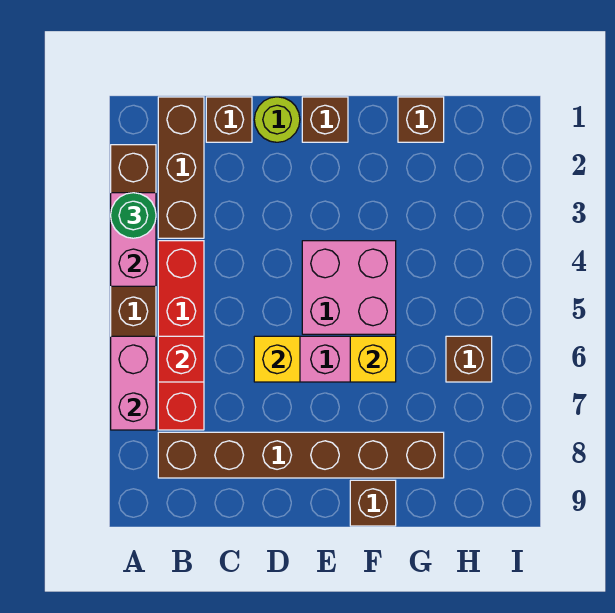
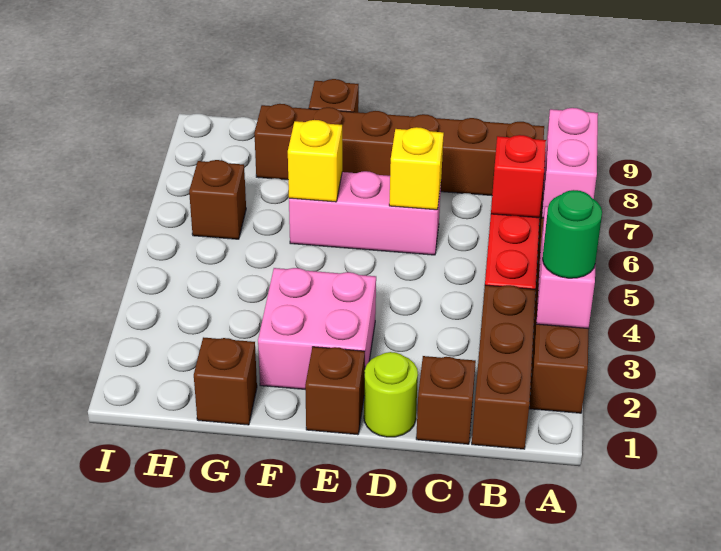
pink brick E4:F5 level 1 -> pink brick E2:F3 level 1

